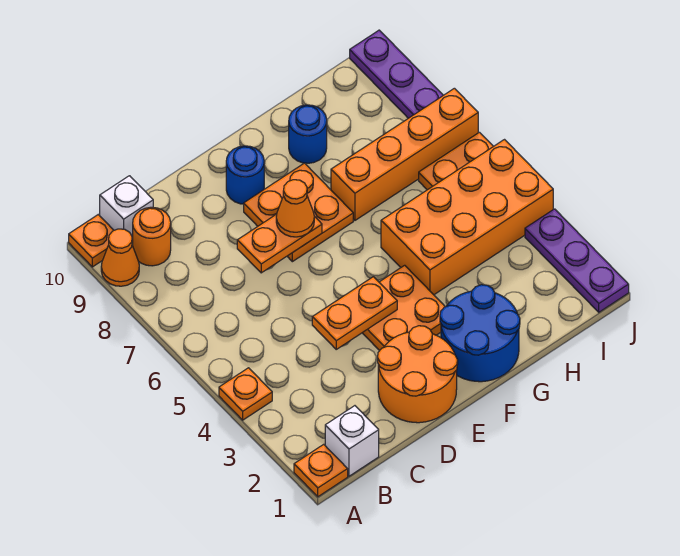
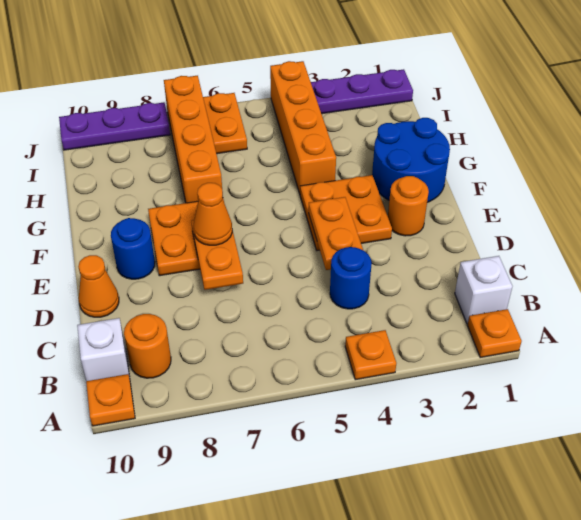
orange cone A9 level 1 -> orange cone D10 level 1
orange round brick D1:E2 level 1 -> orange round brick E2 level 1
orange brick G4:J5 level 1 -> orange brick G4:J4 level 1
blue round brick G9 level 1 -> blue round brick C4 level 1

